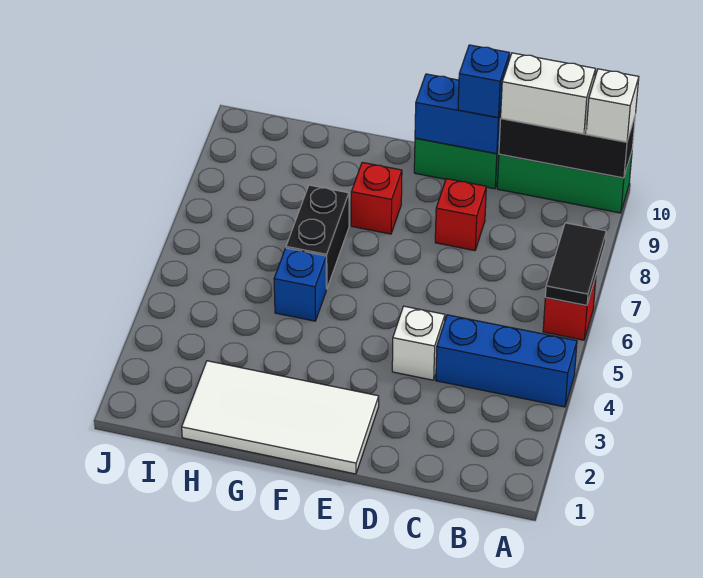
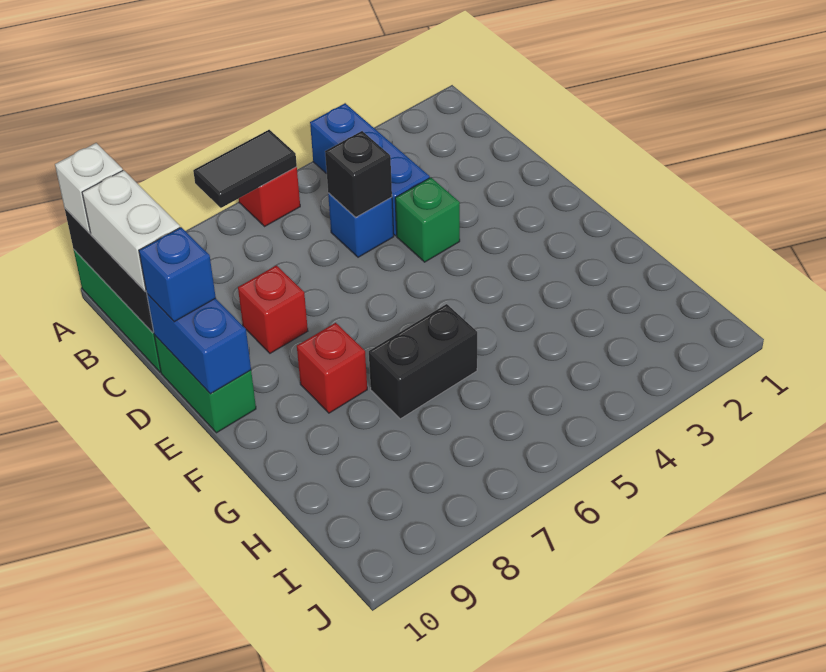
none -> black brick C5 level 2
white brick D4 level 1 -> green brick D4 level 1
white tile E1:H2 level 1 -> none
blue brick G5 level 1 -> blue brick C5 level 1

